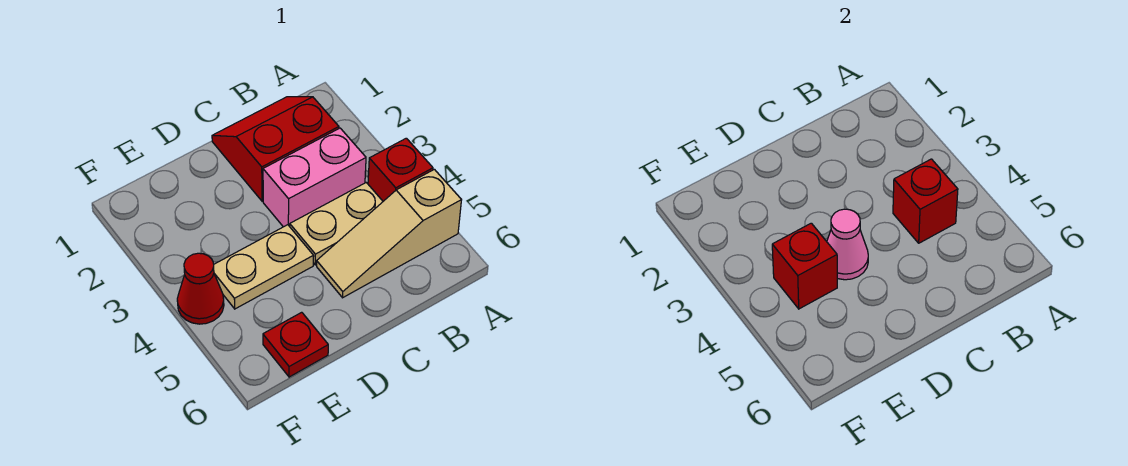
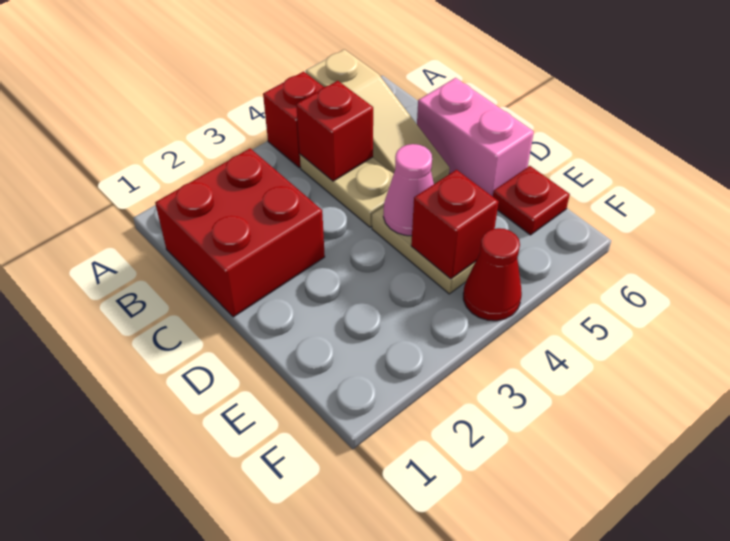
red slope B1:C2 level 1 top 2 -> red brick B1:C2 level 1
pink brick B3:C3 level 1 -> pink brick C6:D6 level 1

